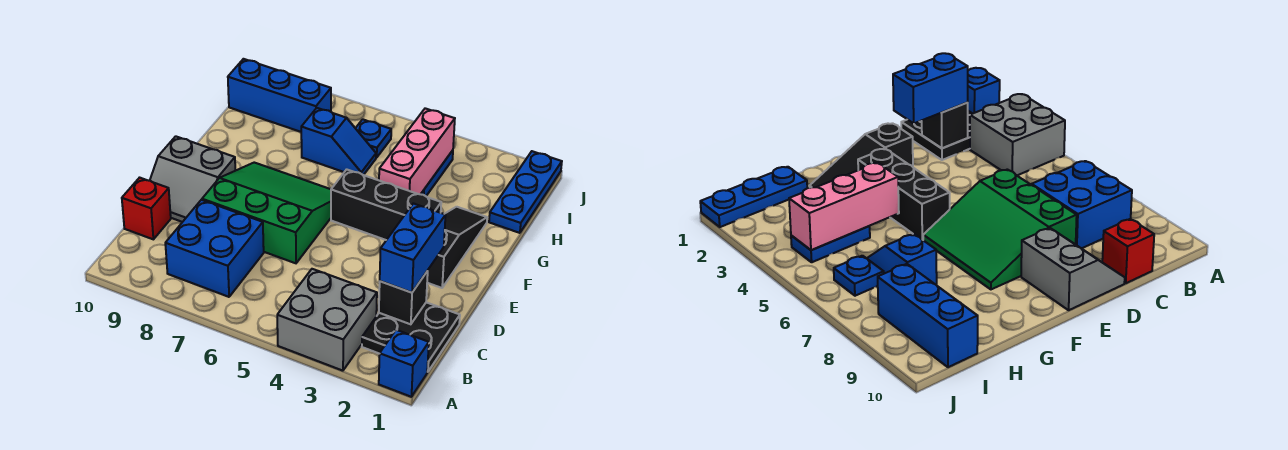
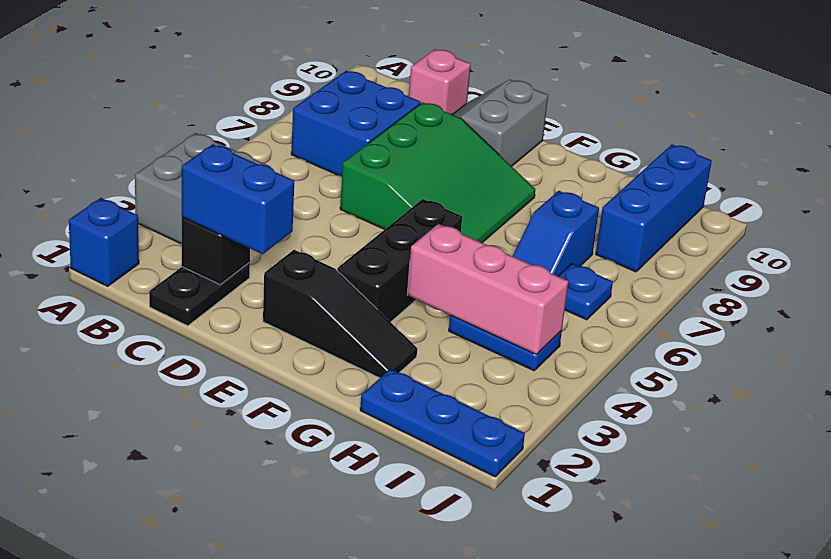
black plate B1:C2 level 1 -> black plate C1:C2 level 1
red brick C10 level 1 -> pink brick C10 level 1

